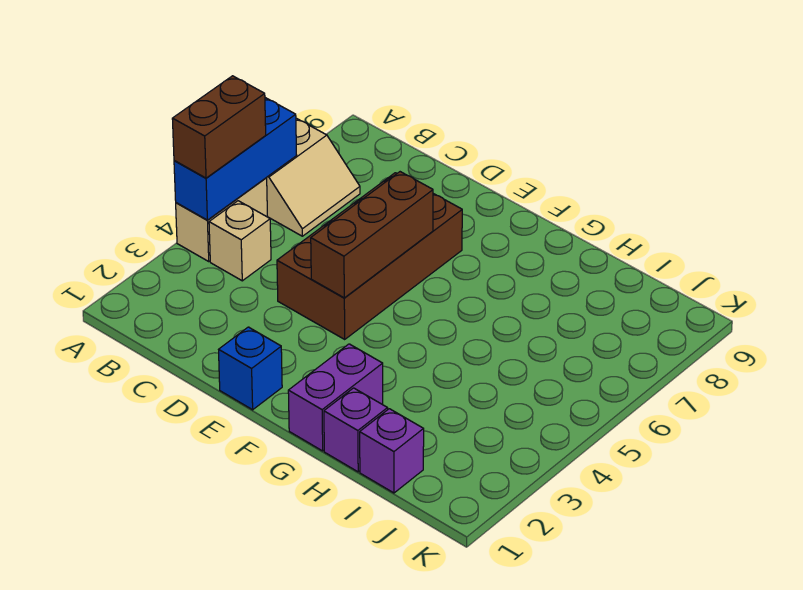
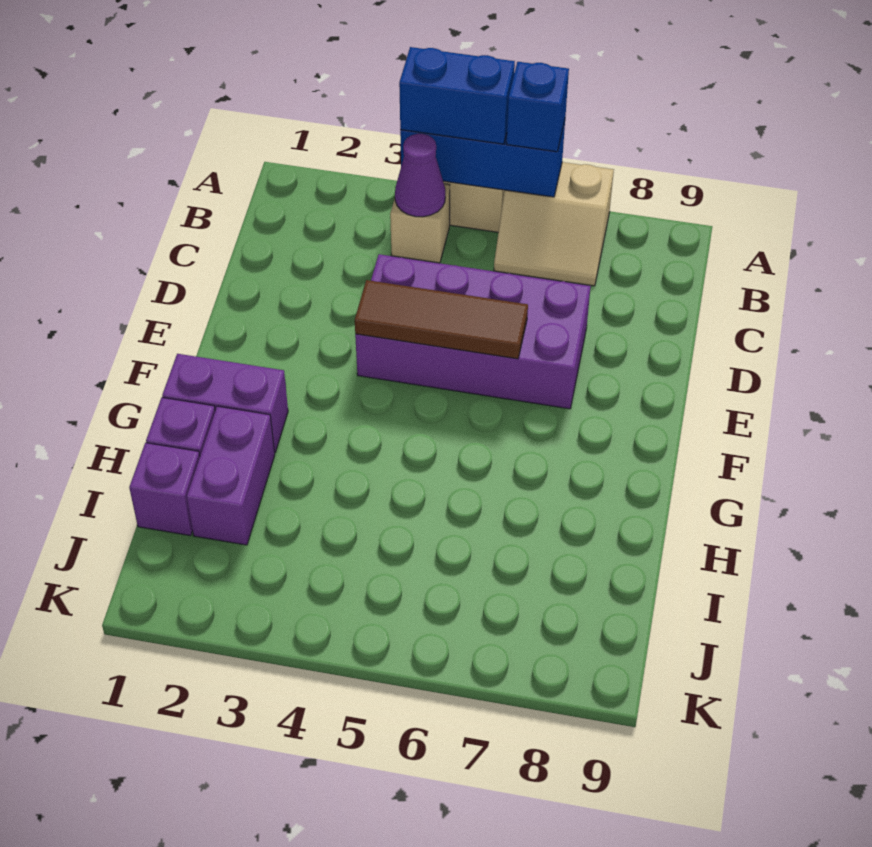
brown brick A4:A5 level 3 -> blue brick A4:A5 level 3
none -> purple cone B4 level 2
brown brick D4:E7 level 1 -> purple brick D4:E7 level 1
blue brick E1 level 1 -> blue brick A6 level 3
brown brick E4:E6 level 2 -> brown tile E4:E6 level 2
none -> purple brick H2:I2 level 1

